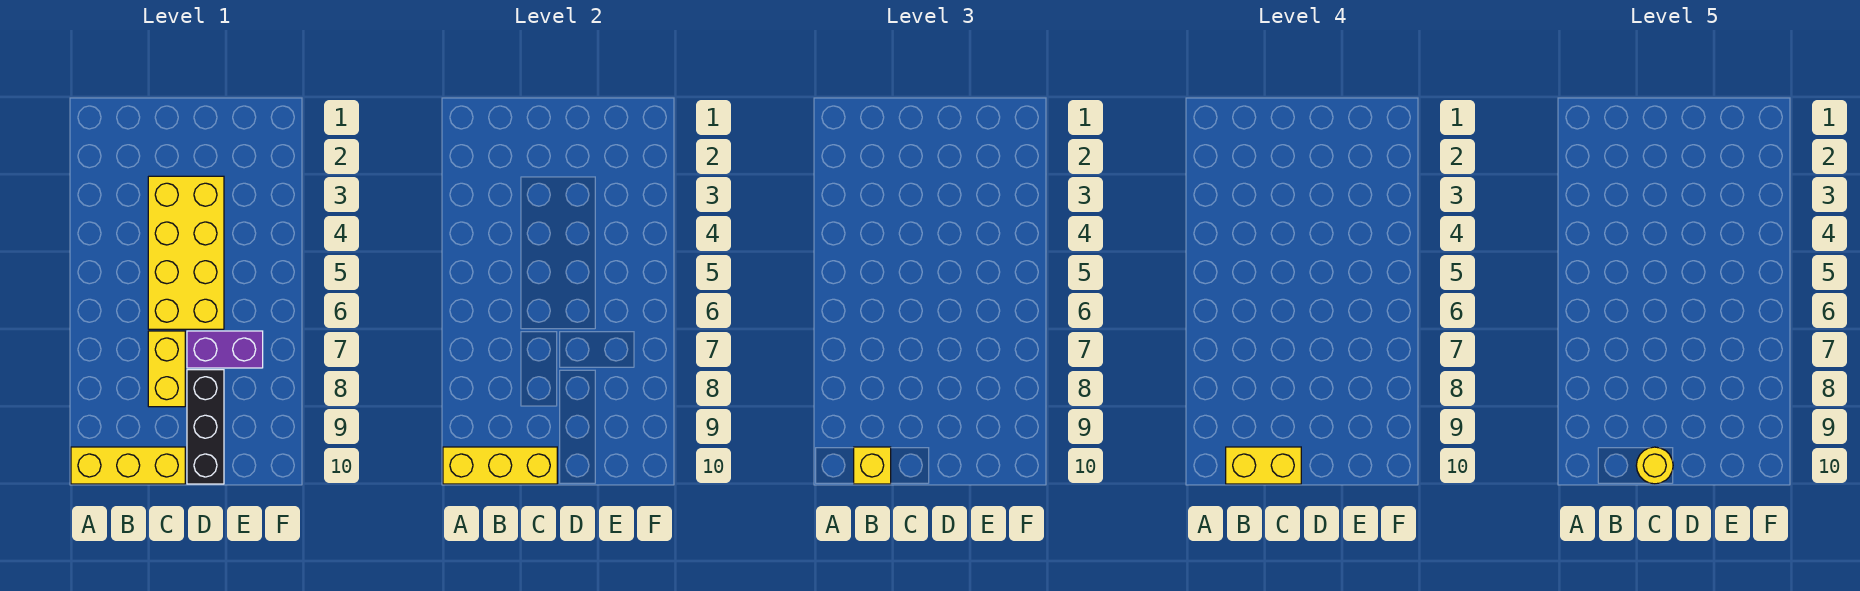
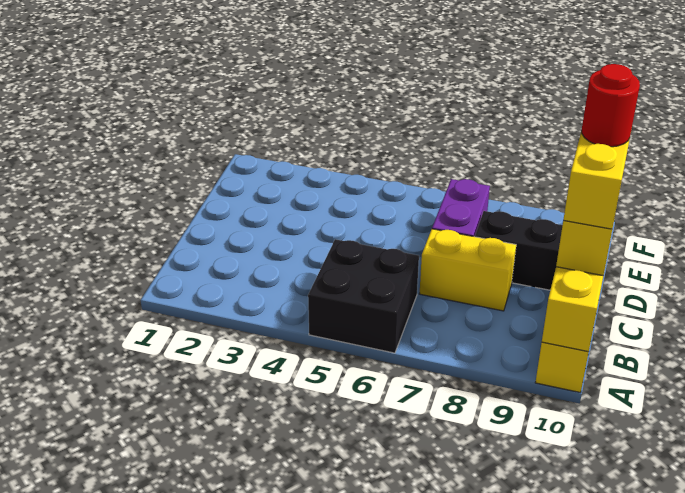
none -> black brick A5:B6 level 1
yellow brick C3:D6 level 1 -> none
yellow round brick C10 level 5 -> red round brick C10 level 5

